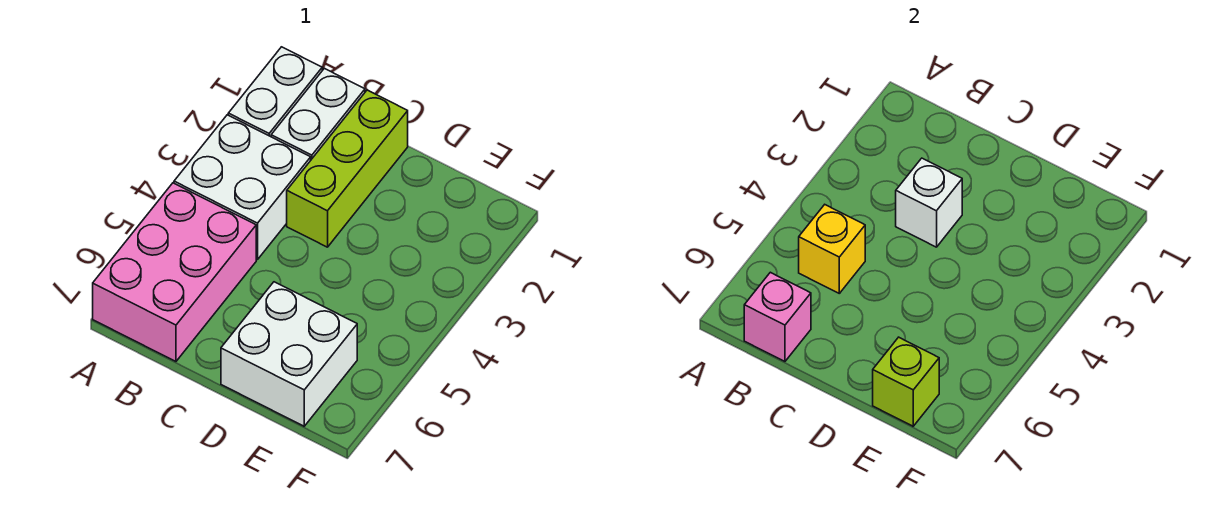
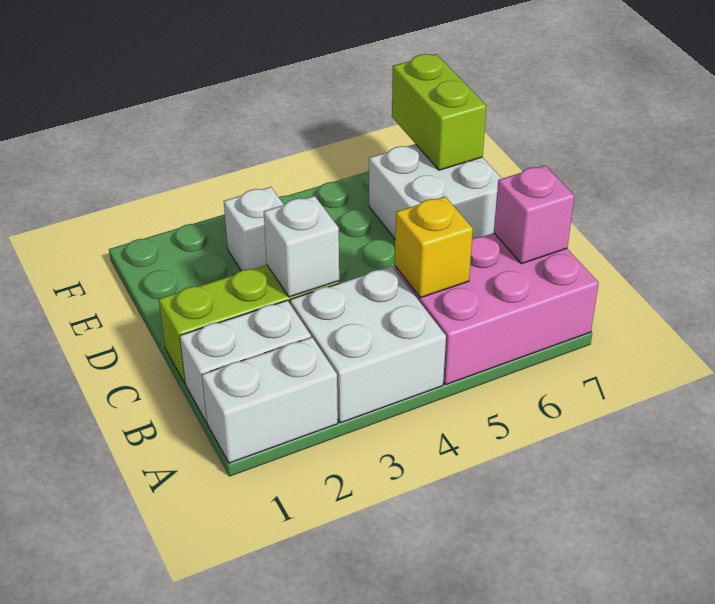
none -> white brick E3 level 1
lime brick E7 level 2 -> lime brick E7:F7 level 2

